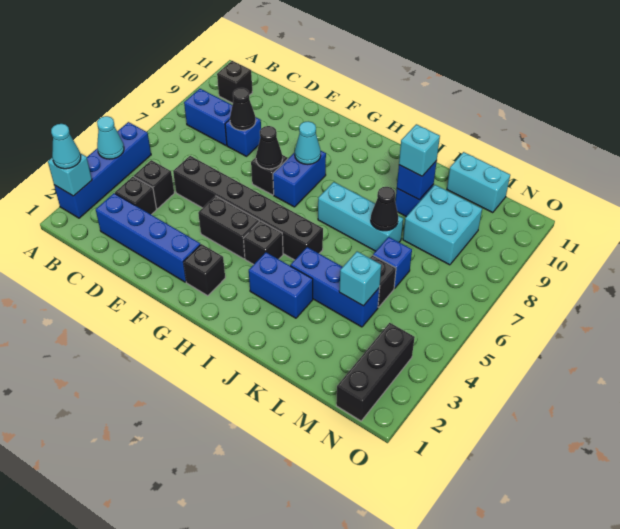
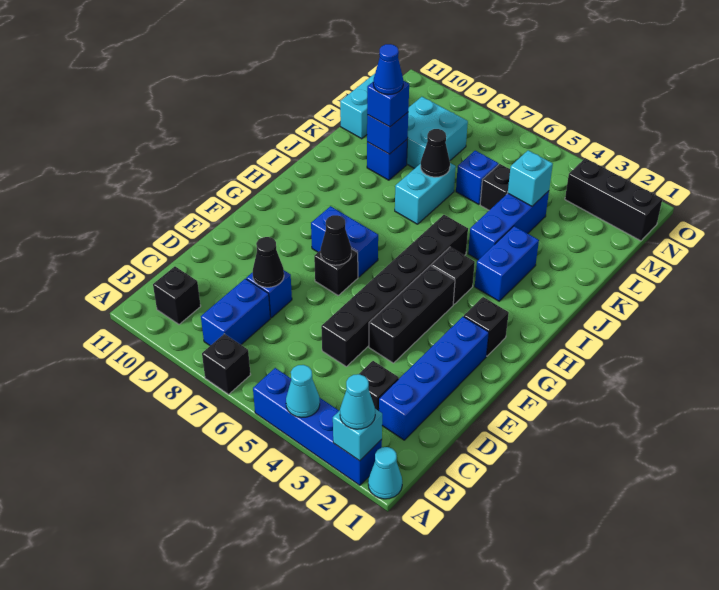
black brick C4 level 1 -> black brick A7 level 1
black brick F4:G4 level 1 -> black brick E4:G4 level 1
cyan cone G8 level 2 -> cyan cone A1 level 1
cyan brick I7:K7 level 1 -> cyan brick J7:K7 level 1
cyan brick K9 level 3 -> blue brick K9 level 3
none -> blue cone K9 level 4

